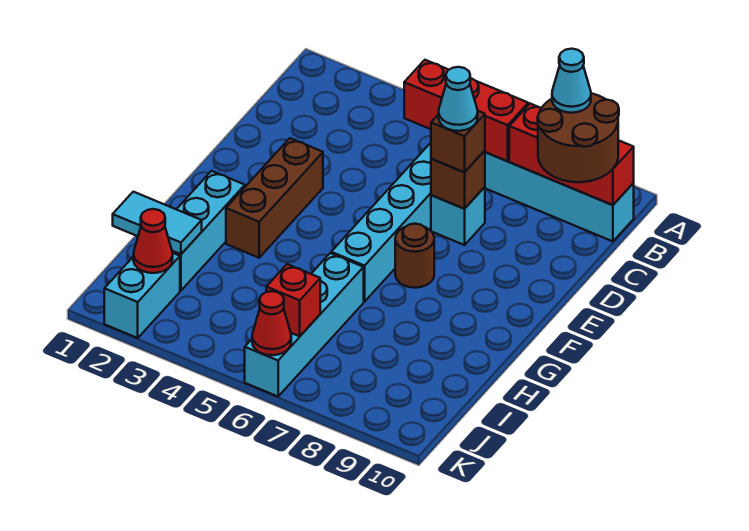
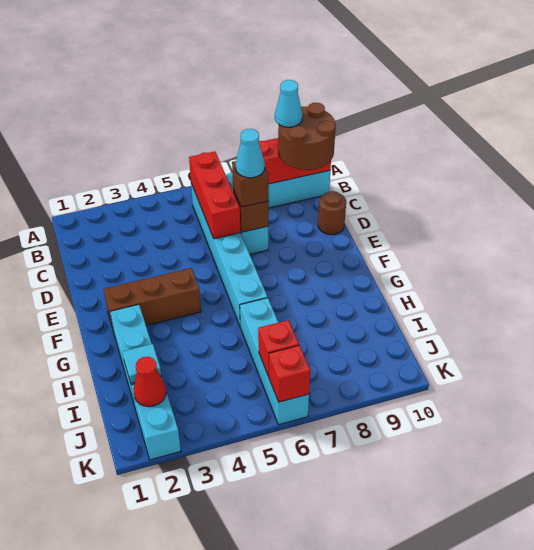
red brick B5:B7 level 2 -> red brick B6:D6 level 2
brown brick E3:G3 level 1 -> brown brick F2:F4 level 1
brown round brick F7 level 1 -> brown round brick D10 level 1
cyan tile I1:I2 level 2 -> cyan tile I2 level 2
red cone K6 level 2 -> red brick K6 level 2

